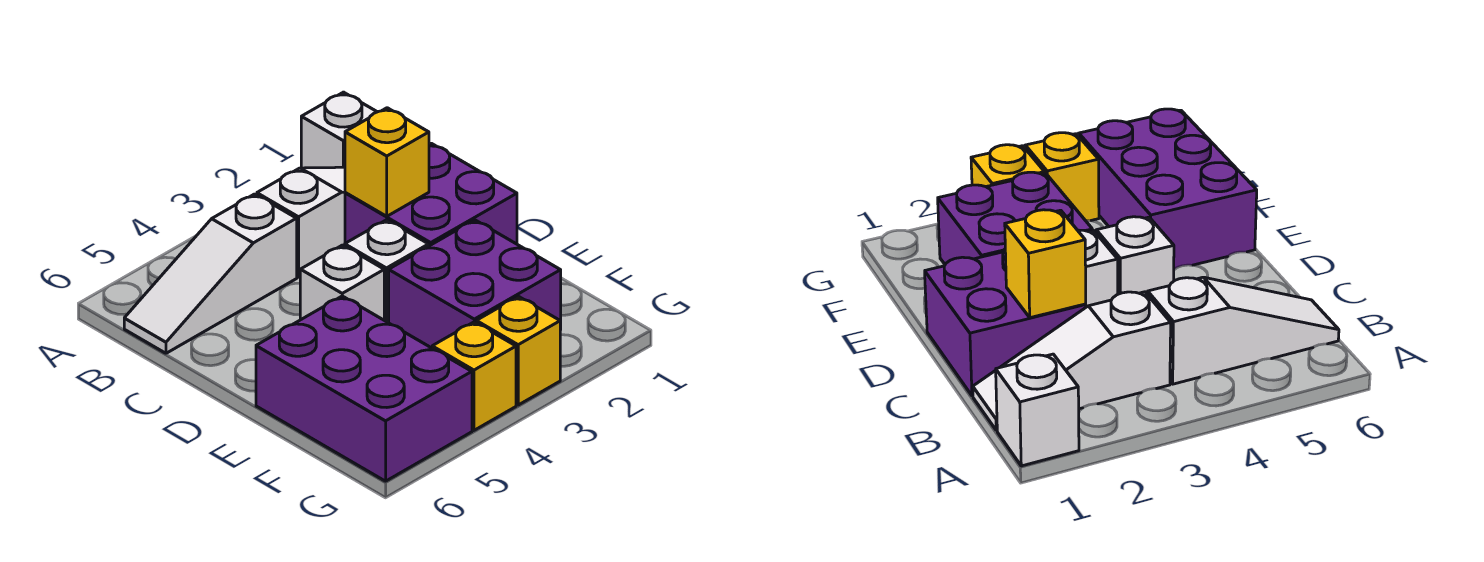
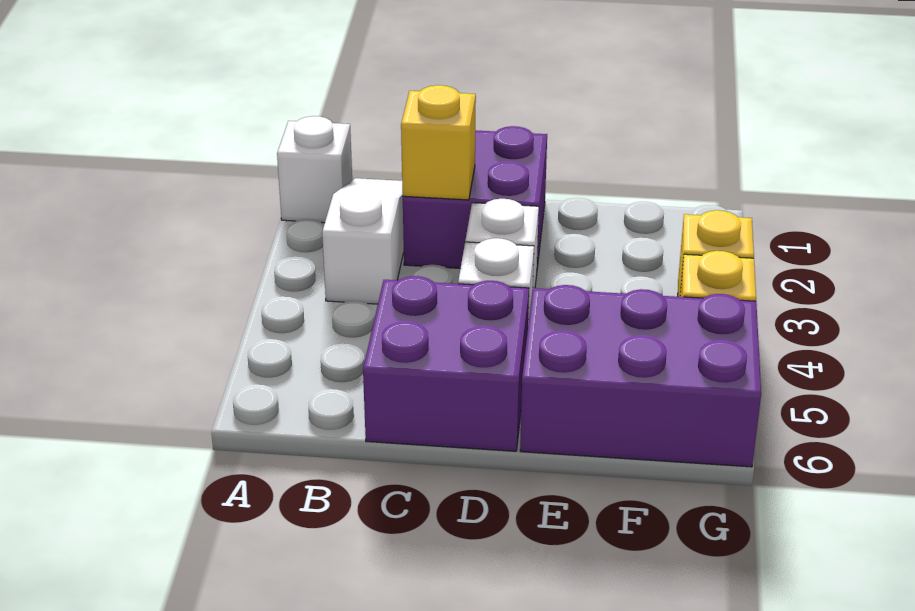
white slope B4:B6 level 1 top 4 -> none
purple brick E2:F3 level 1 -> purple brick C5:D6 level 1

